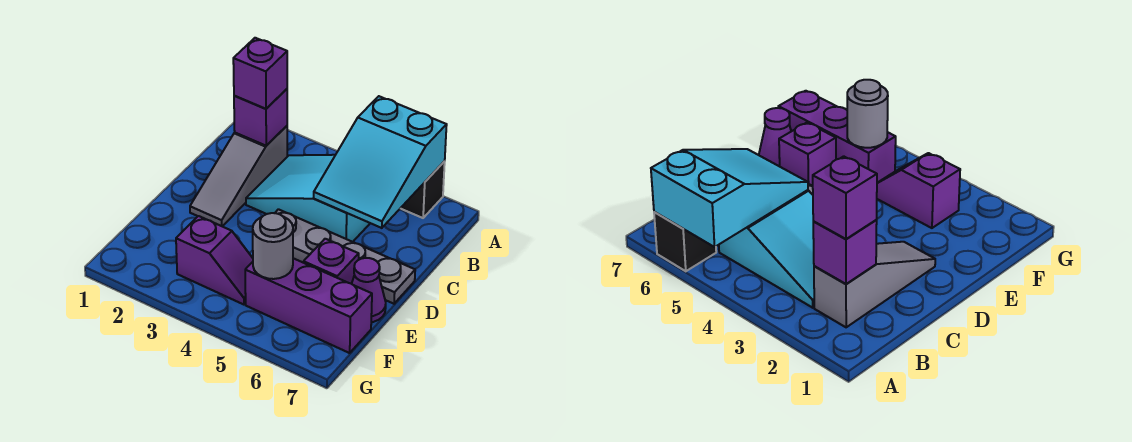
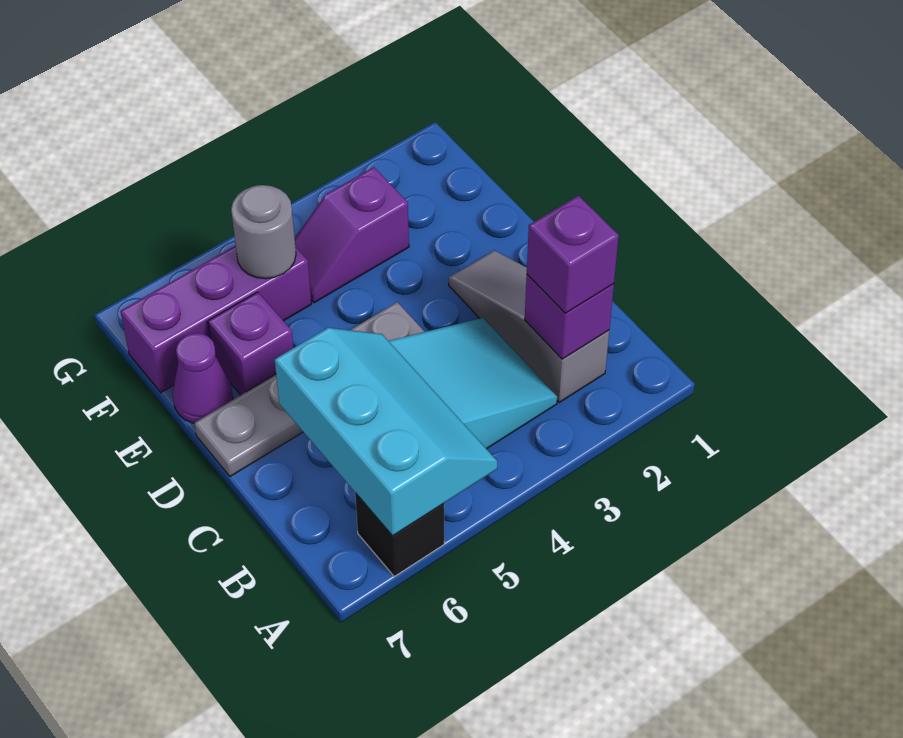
cyan slope A5:C6 level 2 top A -> cyan slope A5:C6 level 2 top 6

